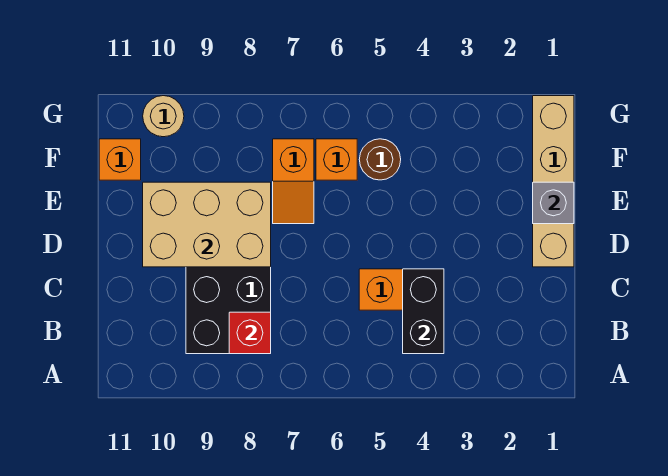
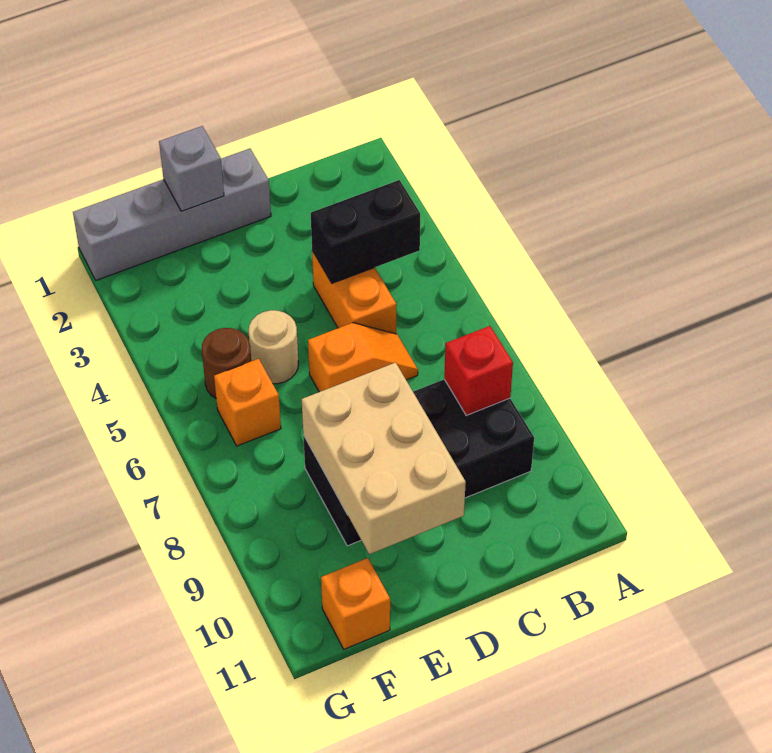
tan brick D1:G1 level 1 -> grey brick D1:G1 level 1
orange slope E7:F7 level 1 top F -> orange slope C6:D6 level 1 top D
tan round brick G10 level 1 -> tan round brick E5 level 1

